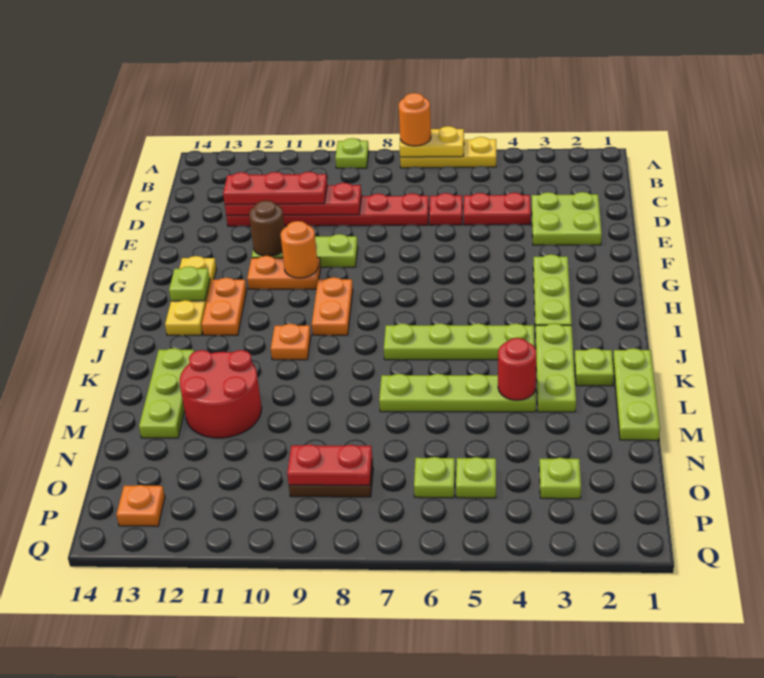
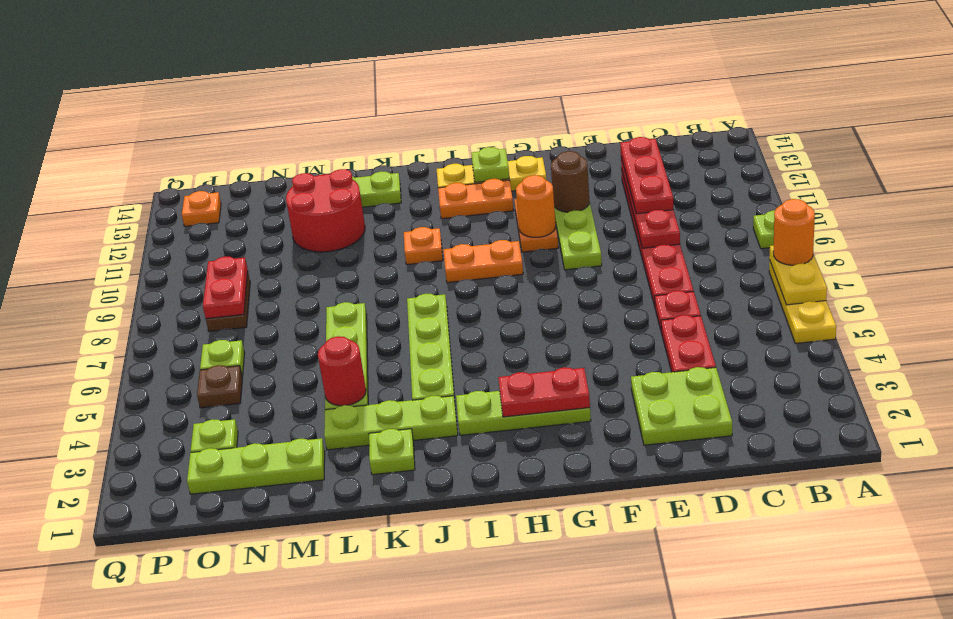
none -> red plate G3:H3 level 2
lime plate K1:M1 level 1 -> lime plate M2:O2 level 1
lime plate O5 level 1 -> brown plate O5 level 1

